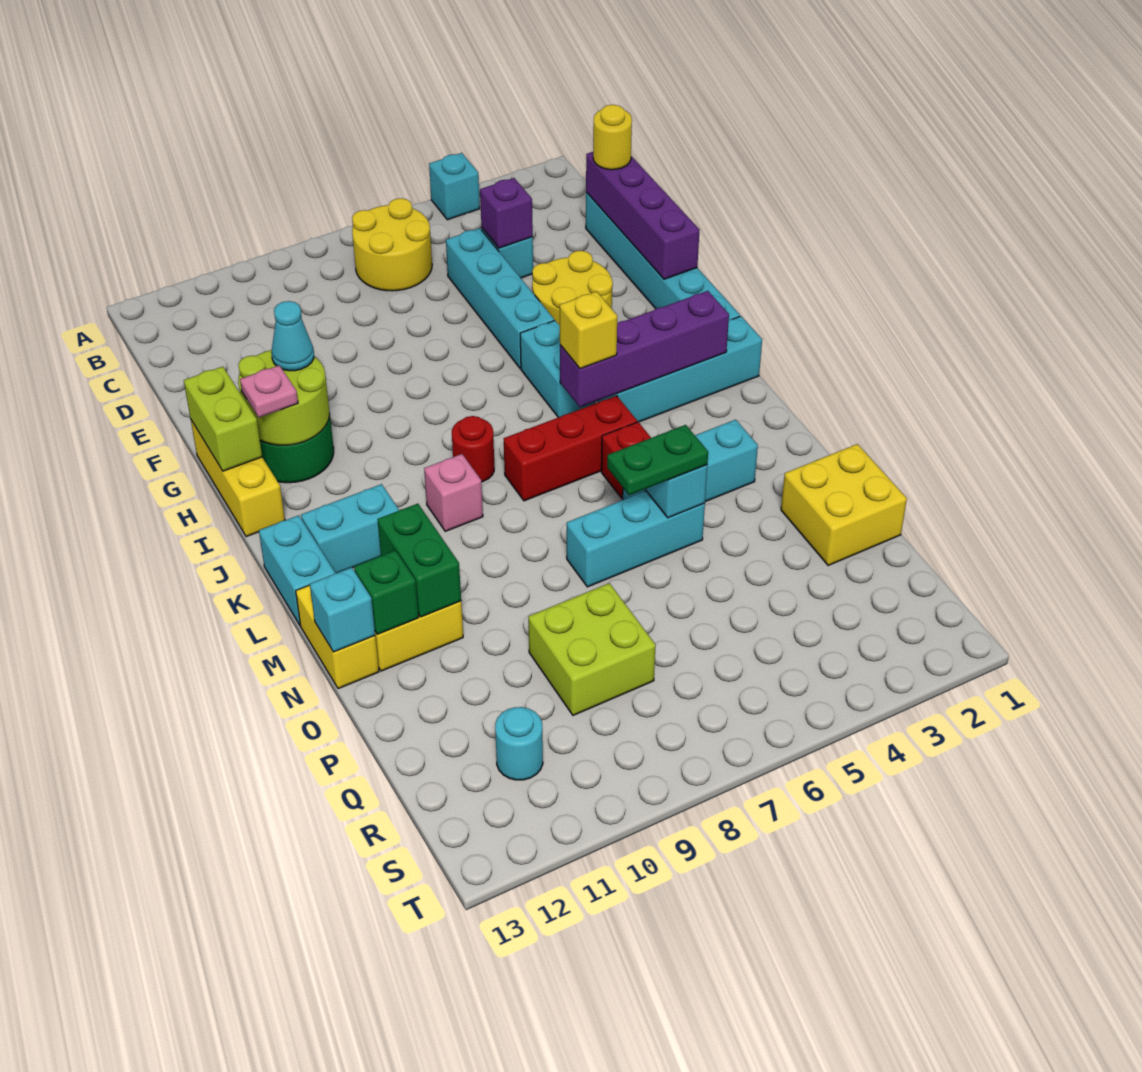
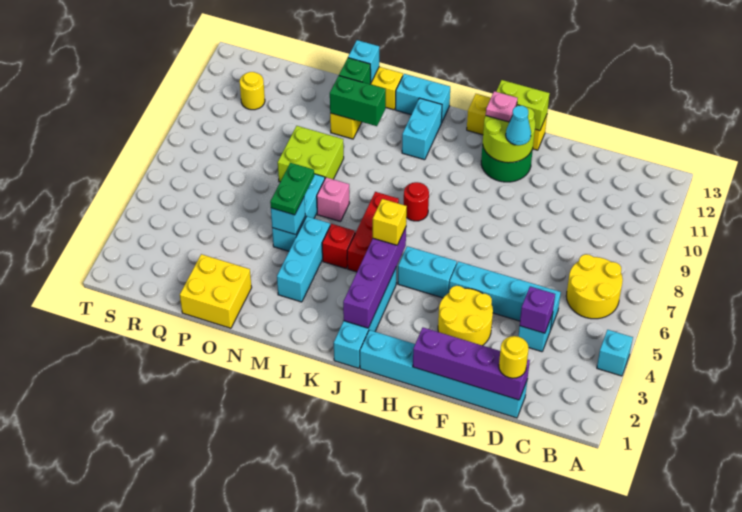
pink brick K9 level 1 -> pink brick M7 level 1
lime brick P8:Q9 level 1 -> lime brick N8:O9 level 1
cyan round brick R11 level 1 -> yellow round brick R11 level 1

